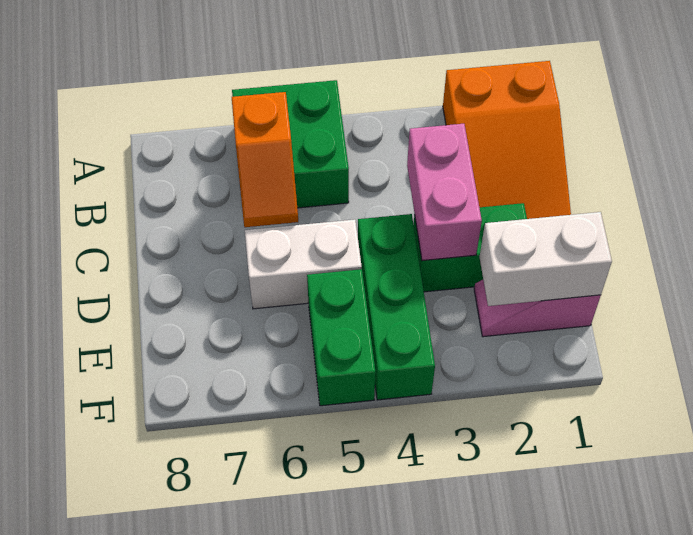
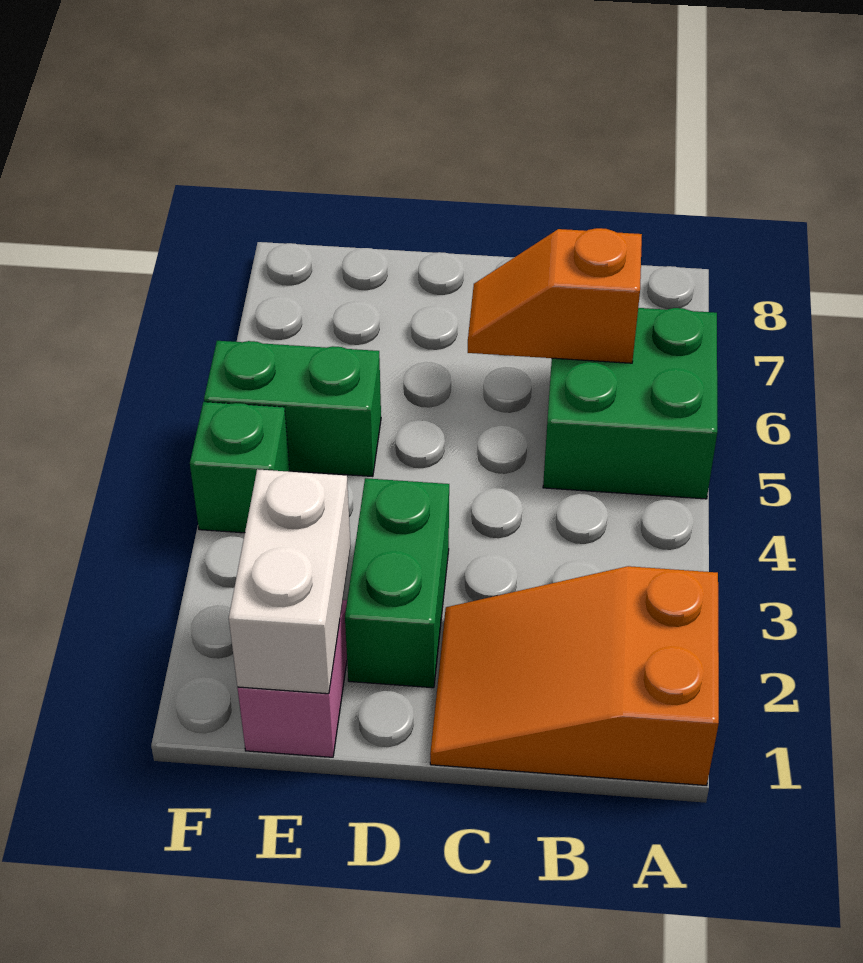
pink brick C3:D3 level 2 -> none
green brick D4:F4 level 1 -> green brick F4 level 1
white brick D5:D6 level 1 -> none

